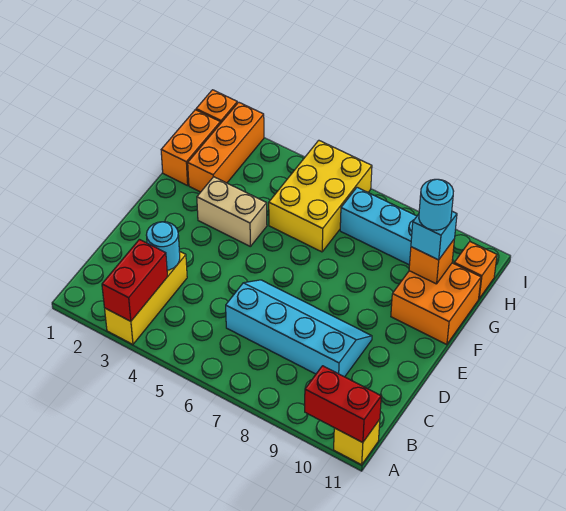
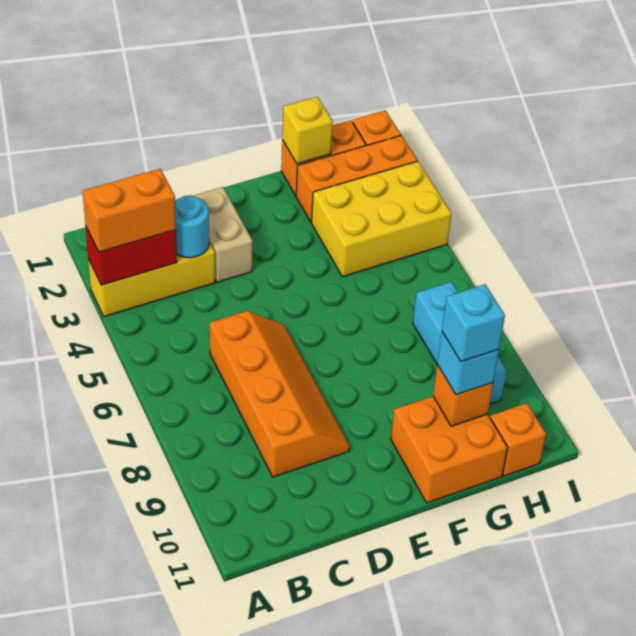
none -> orange brick A3:B3 level 3
red brick A10:A11 level 2 -> none
yellow brick A11 level 1 -> yellow brick G1 level 2
cyan slope C6:D9 level 1 top C -> orange slope C6:D9 level 1 top C
tan brick F3:F4 level 1 -> tan brick D2:D3 level 1
yellow brick G5:I6 level 1 -> yellow brick G3:I4 level 1
cyan round brick G10 level 4 -> cyan brick G10 level 4

